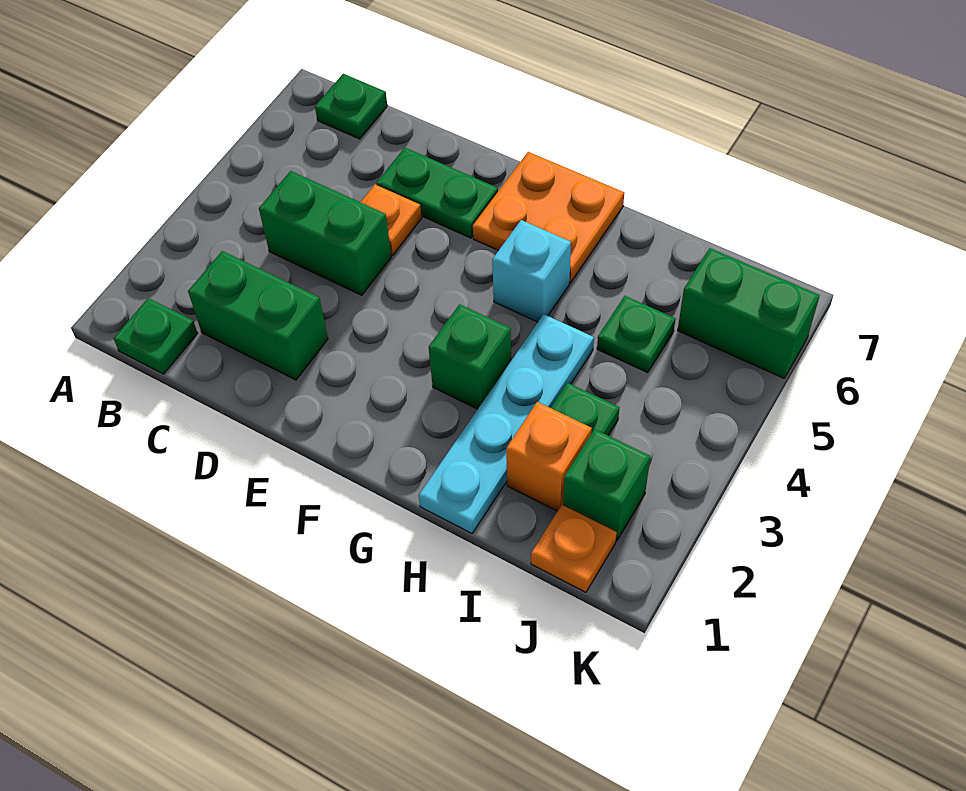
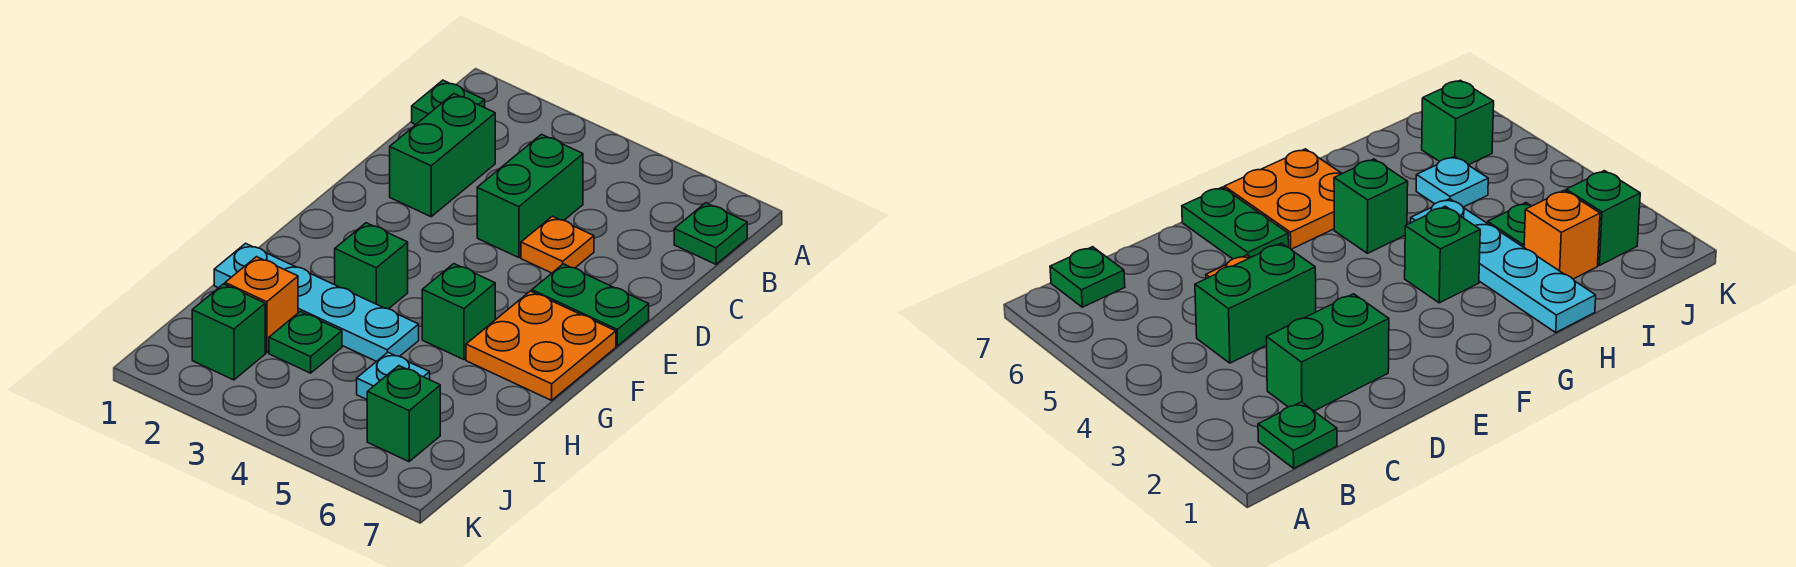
green plate D6:E6 level 1 -> green plate E6:E7 level 1
cyan brick G5 level 1 -> green brick G5 level 1
green plate I5 level 1 -> cyan plate I5 level 1
orange plate J1 level 1 -> none
green brick J6:K6 level 1 -> green brick J6 level 1

